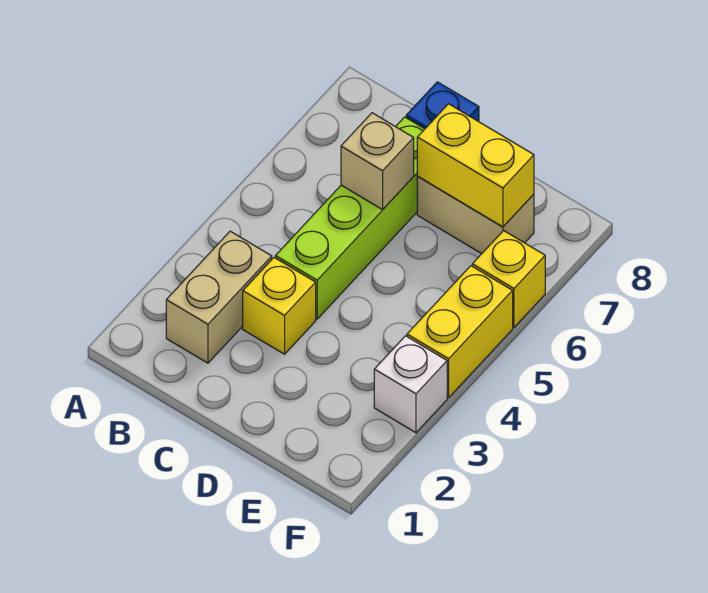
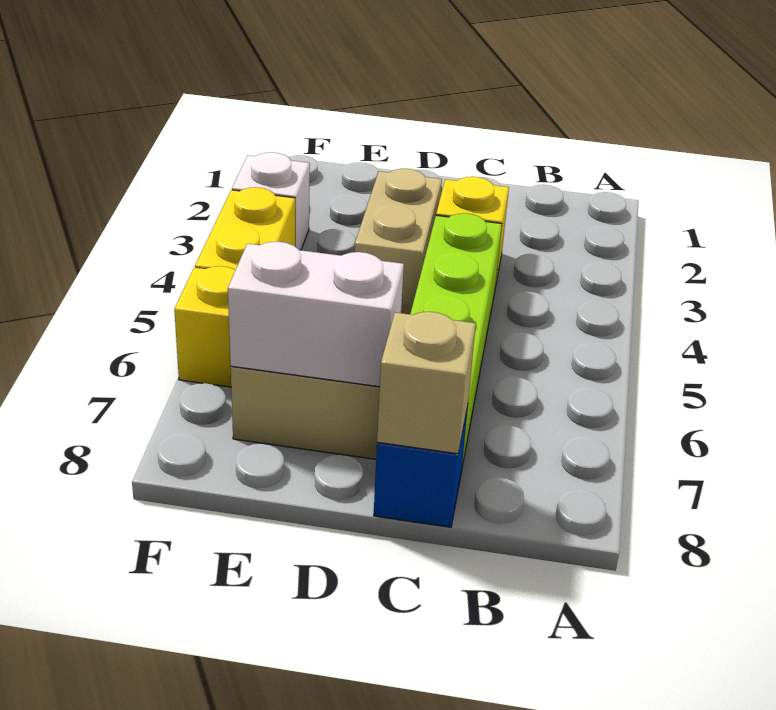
tan brick B2:B3 level 1 -> tan brick D3:D4 level 1
tan brick C6 level 2 -> tan brick C8 level 2
yellow brick D7:E7 level 2 -> white brick D7:E7 level 2

